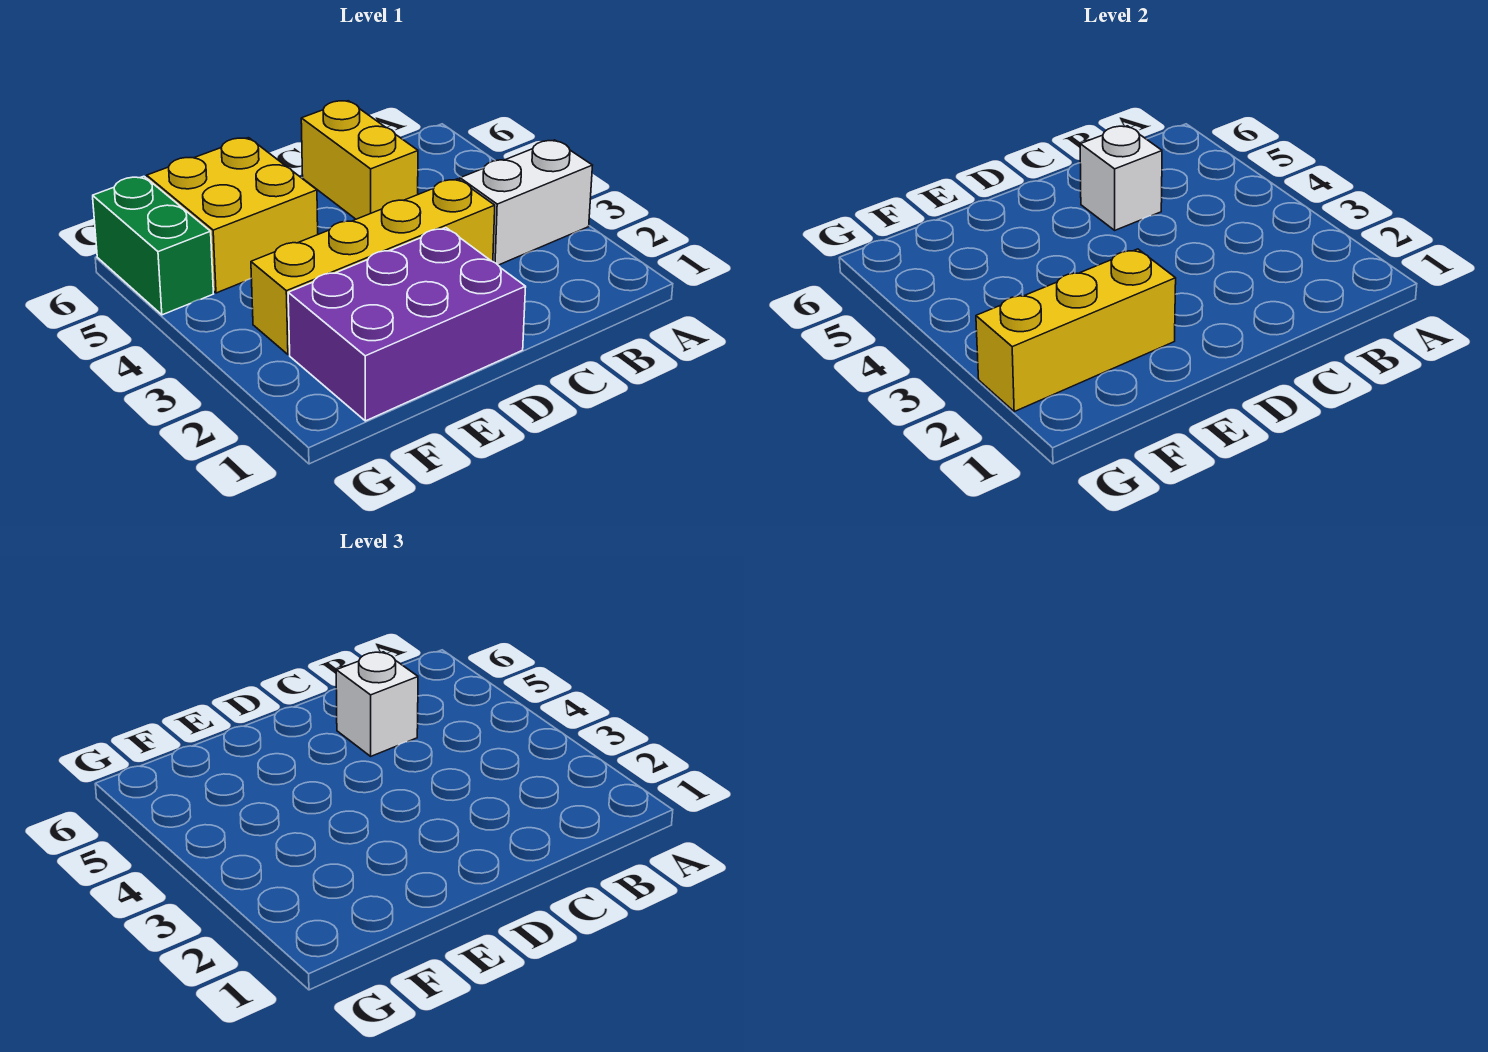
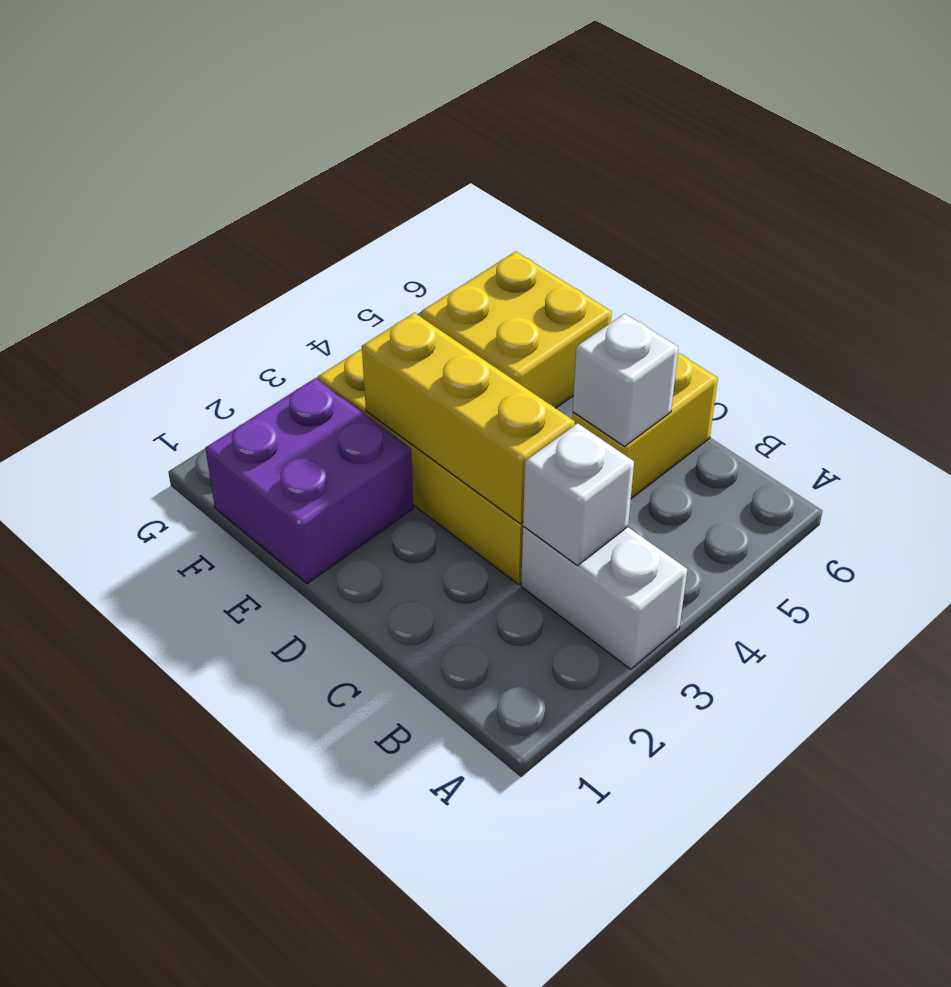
white brick C5 level 3 -> white brick B3 level 2
purple brick D1:F2 level 1 -> purple brick E1:F2 level 1
yellow brick E2:G2 level 2 -> yellow brick C3:E3 level 2
green brick G5:G6 level 1 -> none

